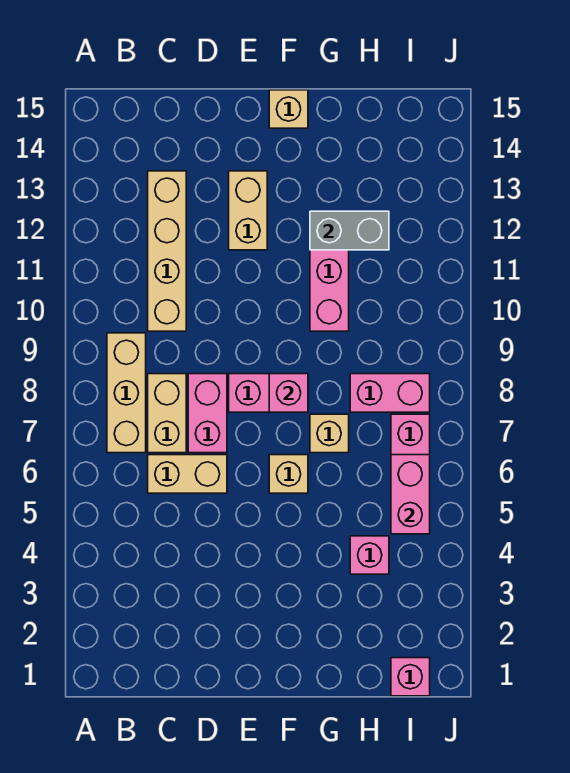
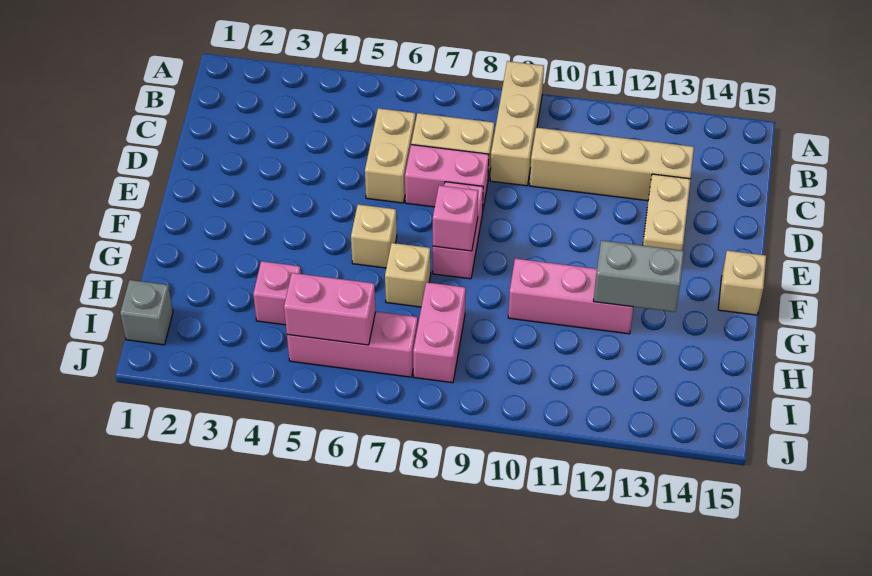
tan brick B7:B9 level 1 -> tan brick A9:C9 level 1
tan brick E12:E13 level 1 -> tan brick D13:E13 level 1
grey brick G12:H12 level 2 -> grey brick G12:G13 level 2
pink brick I1 level 1 -> grey brick I1 level 1

